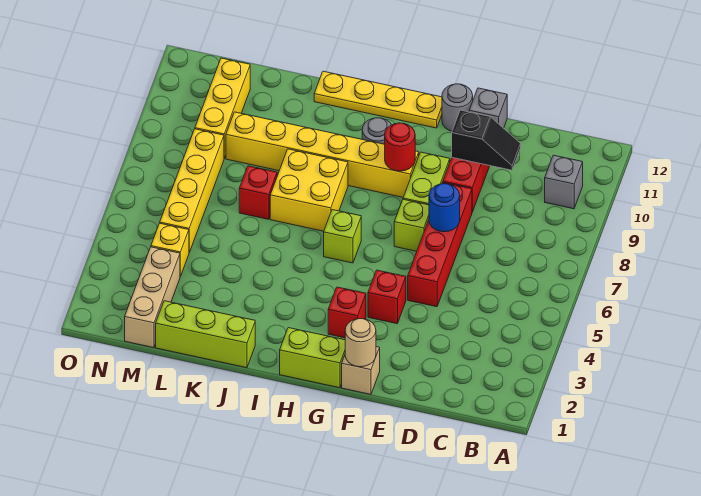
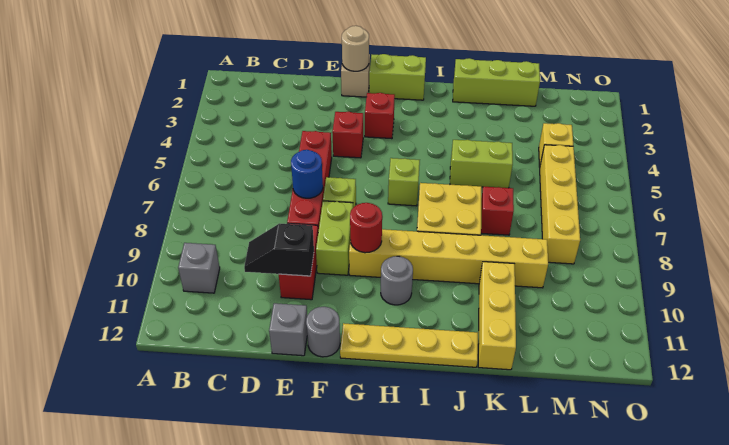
none -> lime brick J5:K5 level 1
tan brick M1:M3 level 1 -> none
yellow brick M9:M11 level 1 -> yellow brick K10:K12 level 1

